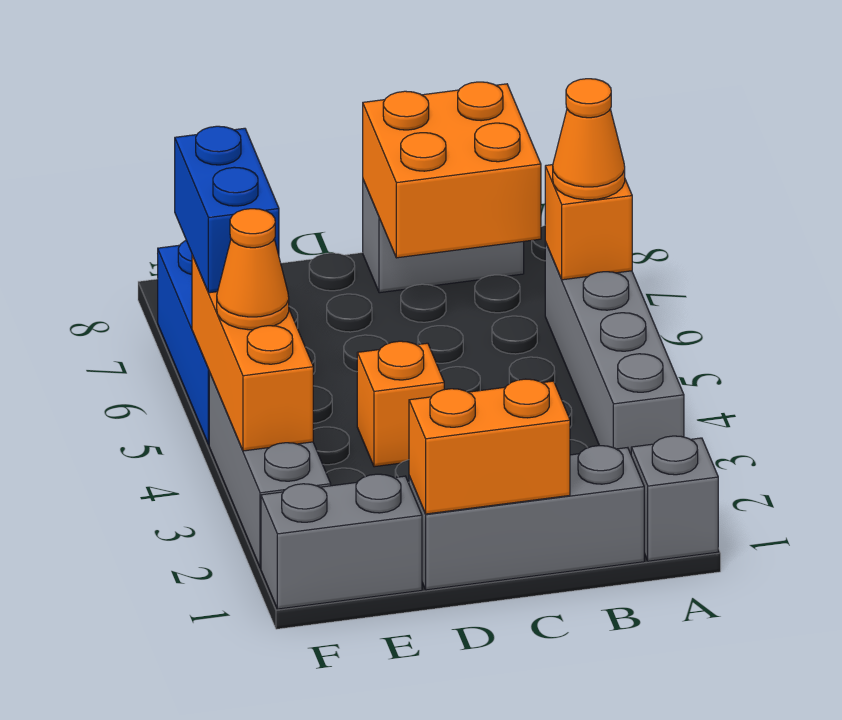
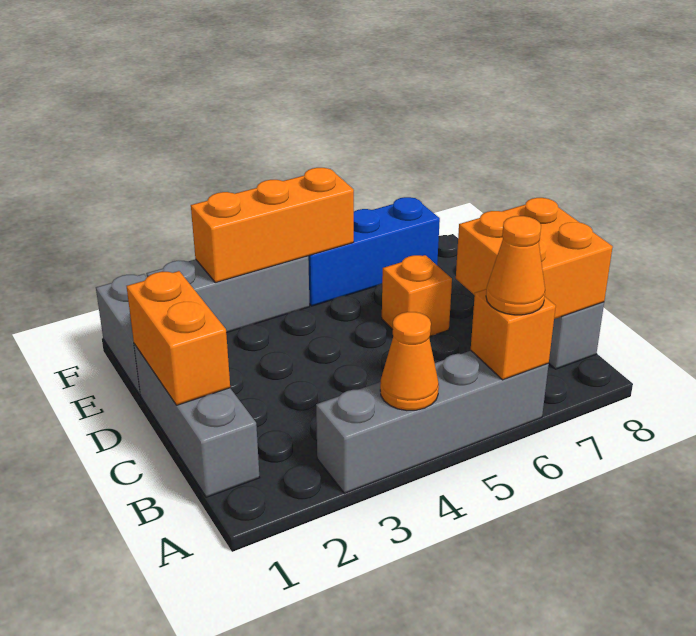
grey brick A1 level 1 -> none
orange brick D4 level 1 -> orange brick D6 level 1
orange cone F4 level 3 -> orange cone A4 level 2
blue brick F5:F6 level 3 -> none

